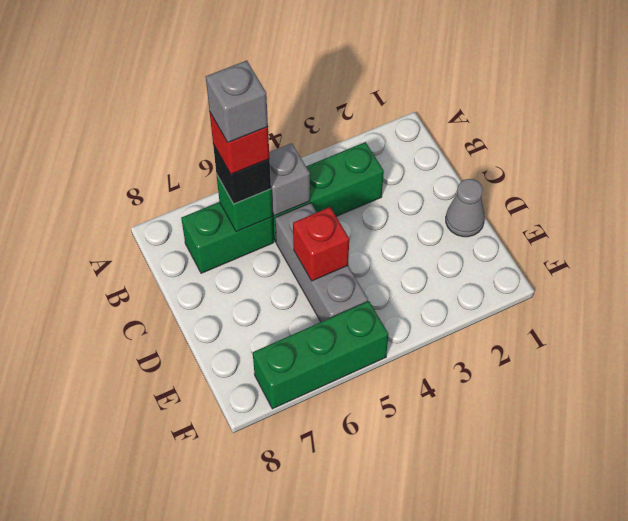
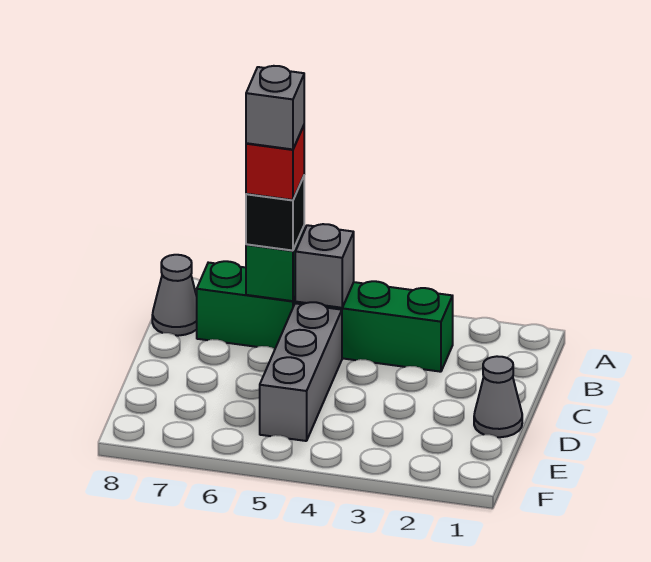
none -> grey cone B8 level 1
red brick D5 level 2 -> none
green brick F5:F7 level 1 -> none

